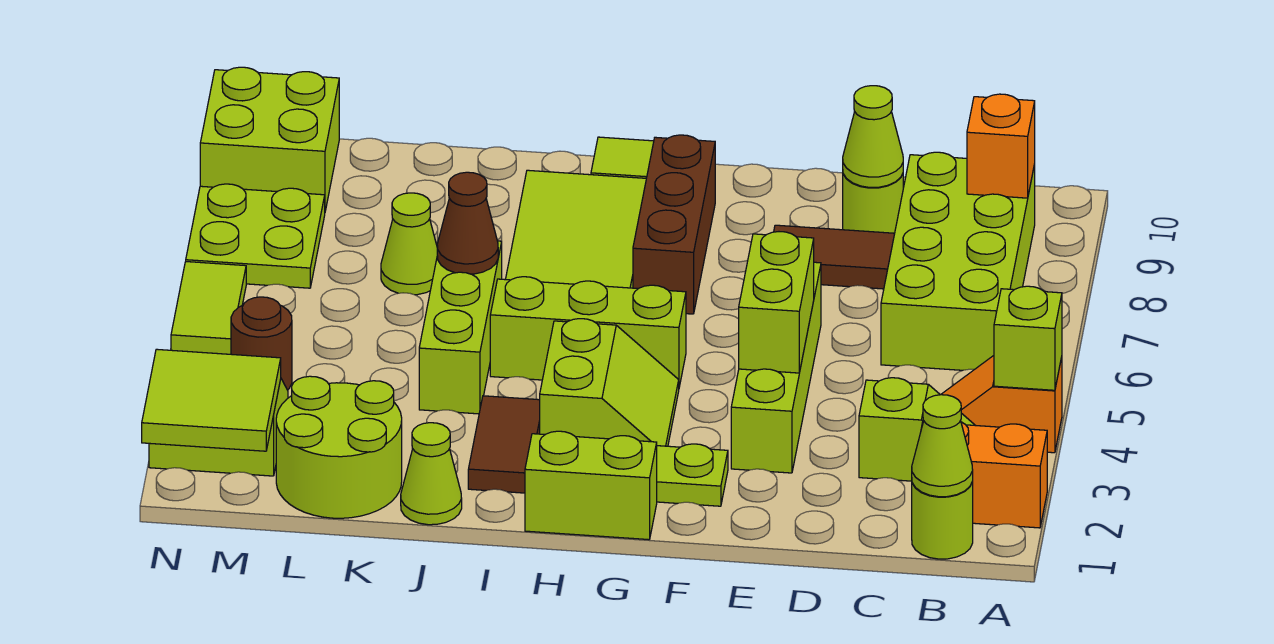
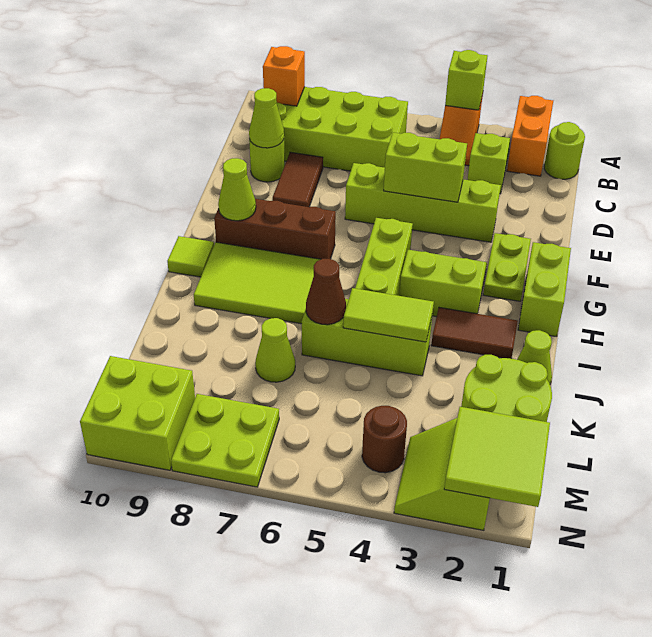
lime cone B1 level 2 -> lime cone G9 level 2
lime tile N5:N6 level 1 -> lime tile J4:J5 level 2

